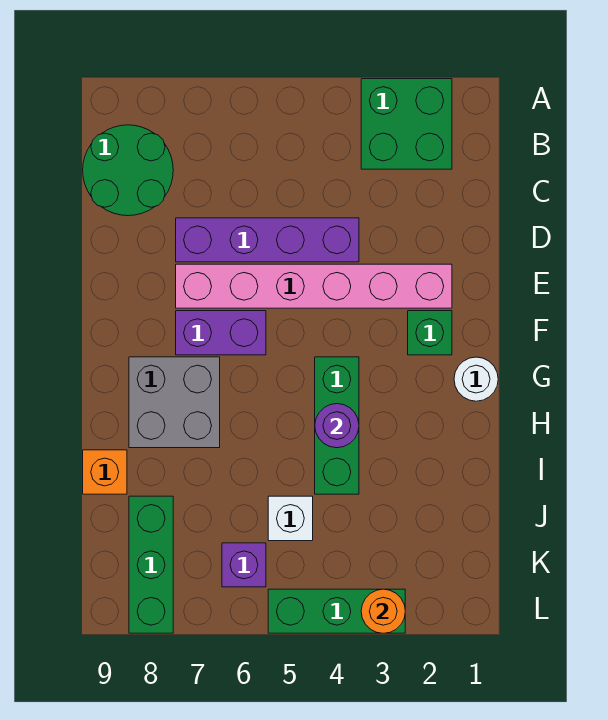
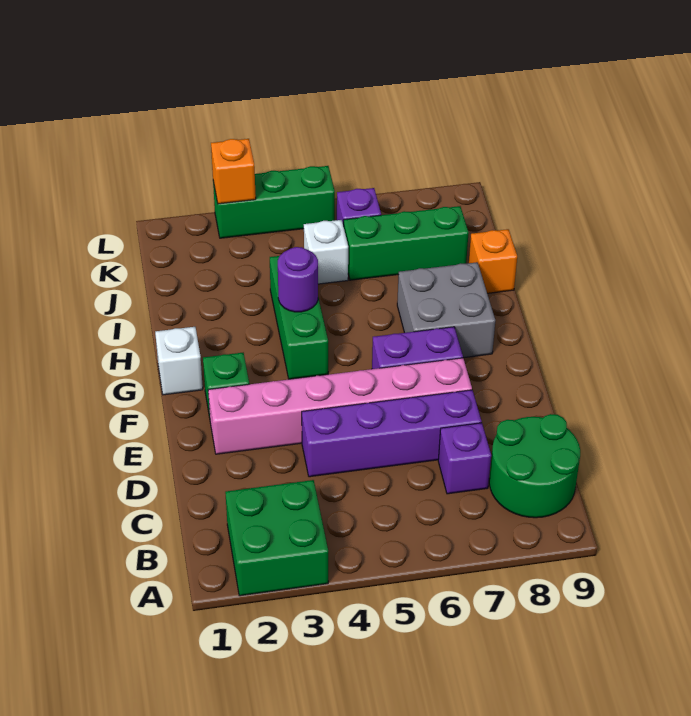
none -> purple brick C7 level 1
white round brick G1 level 1 -> white brick G1 level 1
green brick J8:L8 level 1 -> green brick J6:J8 level 1
orange round brick L3 level 2 -> orange brick L3 level 2

